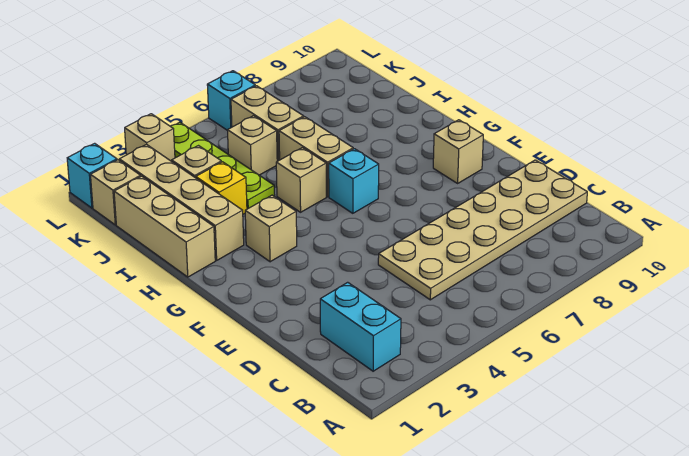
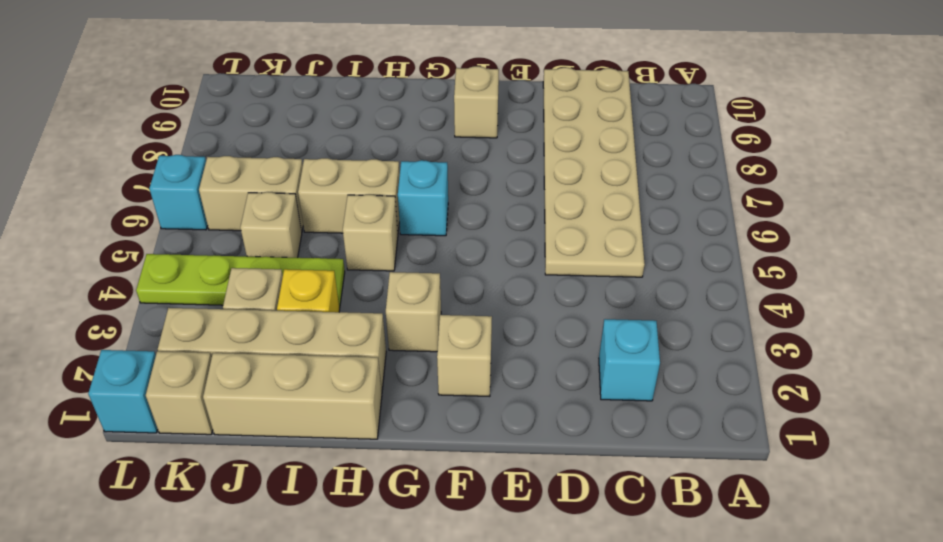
cyan brick B2:C2 level 1 -> cyan brick C2 level 1
tan brick L3 level 1 -> tan brick F2 level 1

